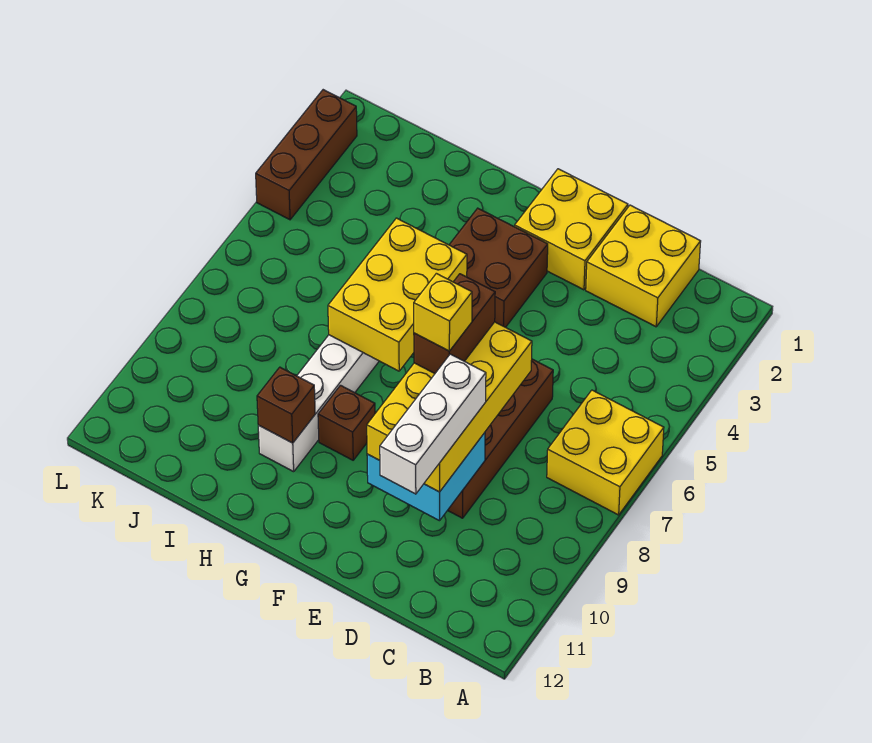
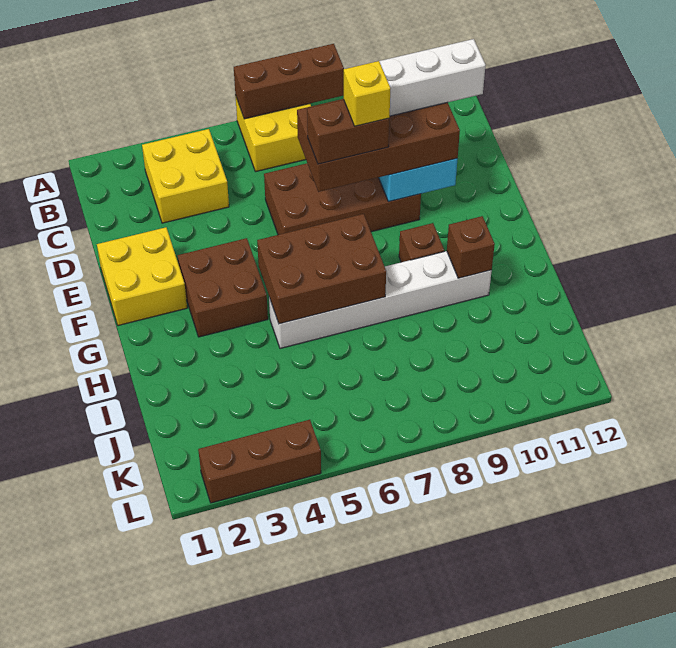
none -> brown brick A6:A8 level 2
yellow brick C1:D2 level 1 -> yellow brick B3:C4 level 1
yellow brick D7:E10 level 3 -> brown brick D7:E10 level 3
yellow brick G5:H7 level 2 -> brown brick G5:H7 level 2

